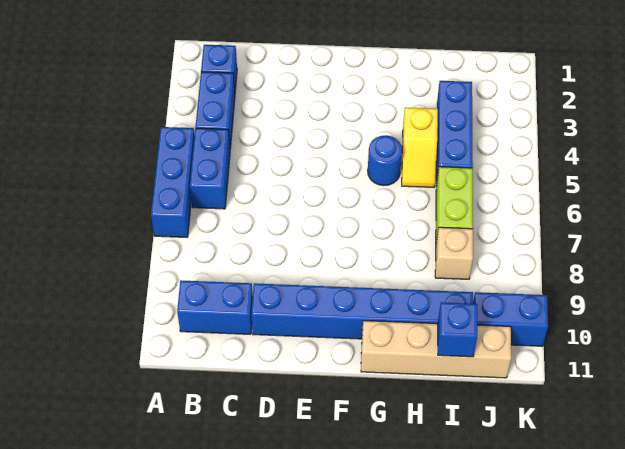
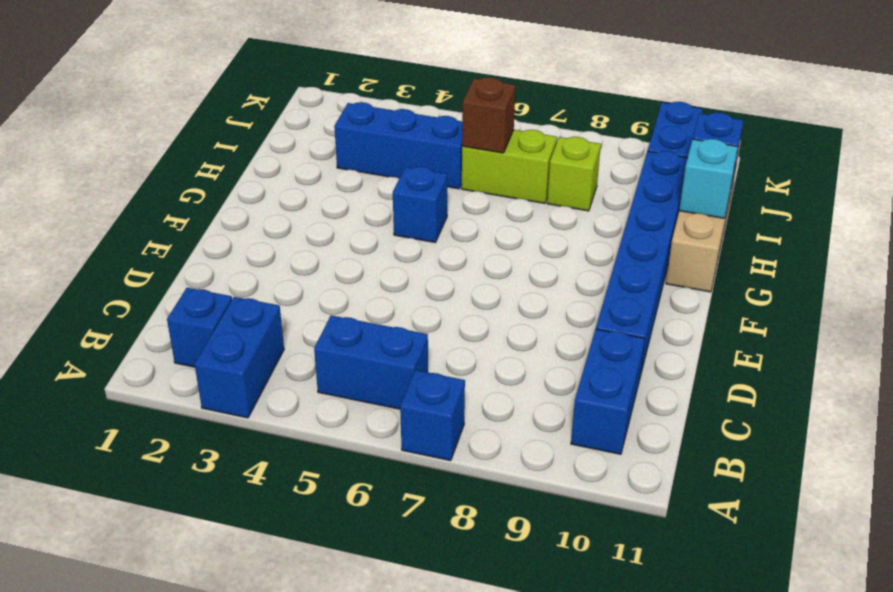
blue brick A5:A7 level 1 -> blue brick A7 level 1
blue brick B3:B4 level 1 -> blue brick A3:B3 level 1
blue round brick G5 level 1 -> blue brick G5 level 1
yellow slope H4:H5 level 1 top 4 -> none
none -> cyan brick H11 level 2
none -> brown brick I6 level 2
tan brick I8 level 1 -> lime brick I8 level 1

